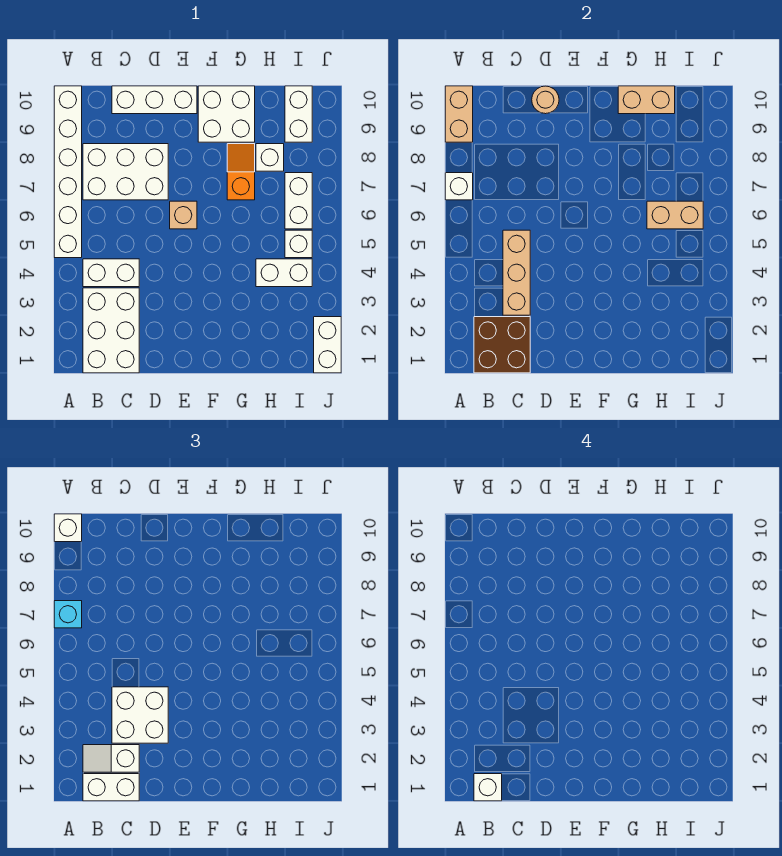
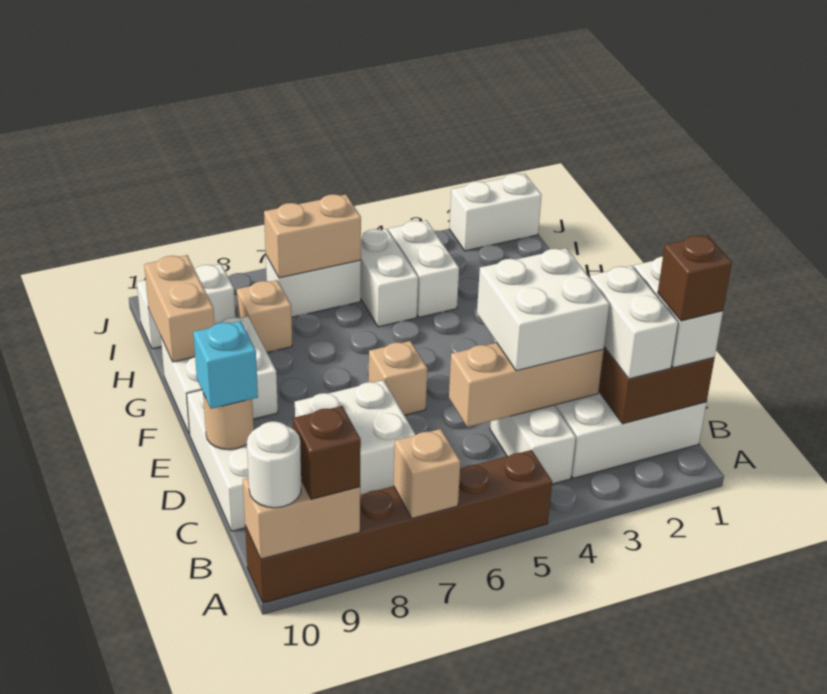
white brick A5:A10 level 1 -> brown brick A5:A10 level 1
white brick A7 level 2 -> tan brick A7 level 2
cyan brick A7 level 3 -> cyan brick D10 level 3
none -> brown brick A9 level 3
white brick A10 level 3 -> white round brick A10 level 3
white brick B1 level 4 -> brown brick B1 level 4
white slope B2:C2 level 3 top C -> white brick B2:C2 level 3
white brick B7:D8 level 1 -> white brick C7:D8 level 1
orange slope G7:G8 level 1 top 7 -> none
tan brick H6:I6 level 2 -> tan brick I6:I7 level 2
white brick H8 level 1 -> tan brick H8 level 1
white brick I5 level 1 -> white brick H5:I5 level 1

